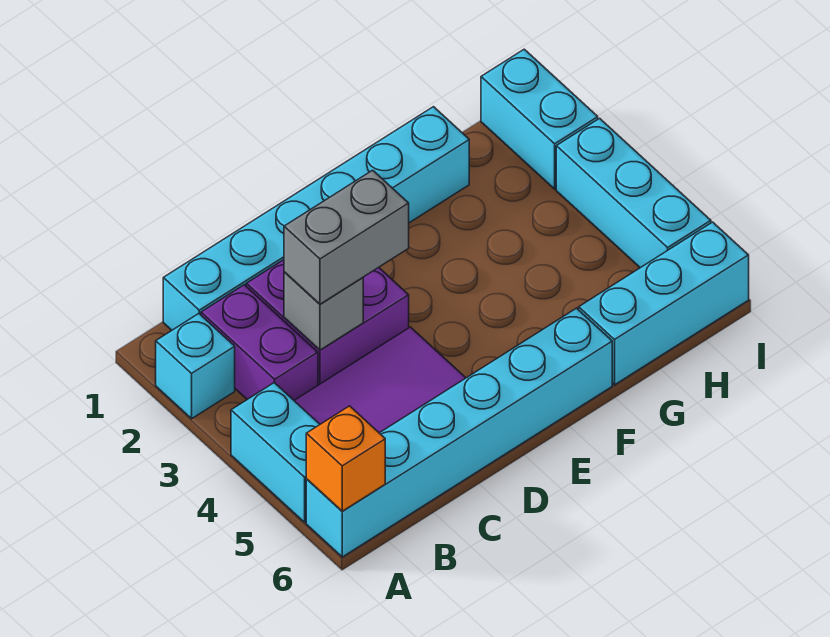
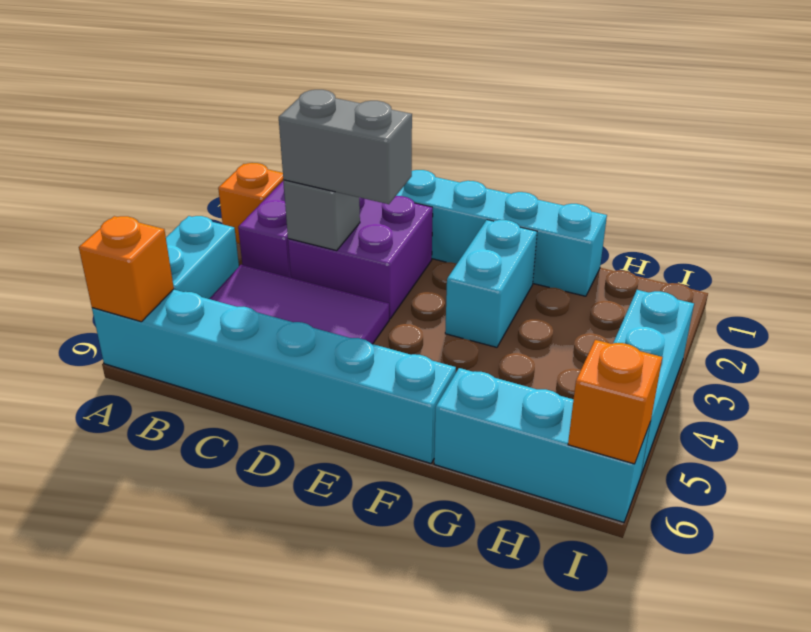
cyan brick A2 level 1 -> orange brick A2 level 1
cyan brick I1:I2 level 1 -> cyan brick F2:F3 level 1
none -> orange brick I6 level 2

